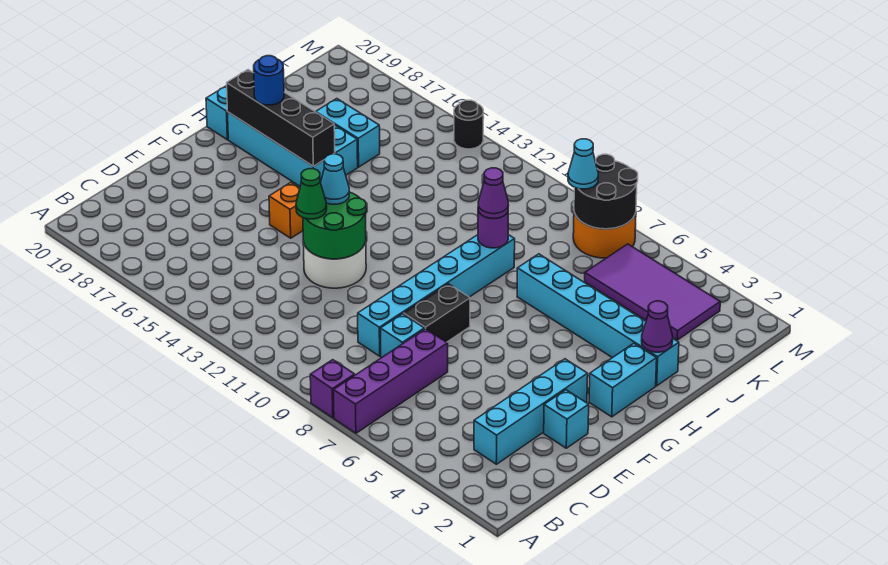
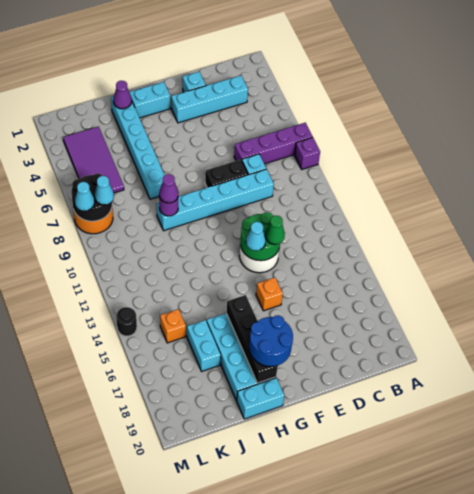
blue round brick H18 level 3 -> blue round brick G18:H19 level 3
none -> orange brick K15 level 1
none -> cyan cone M8 level 3

